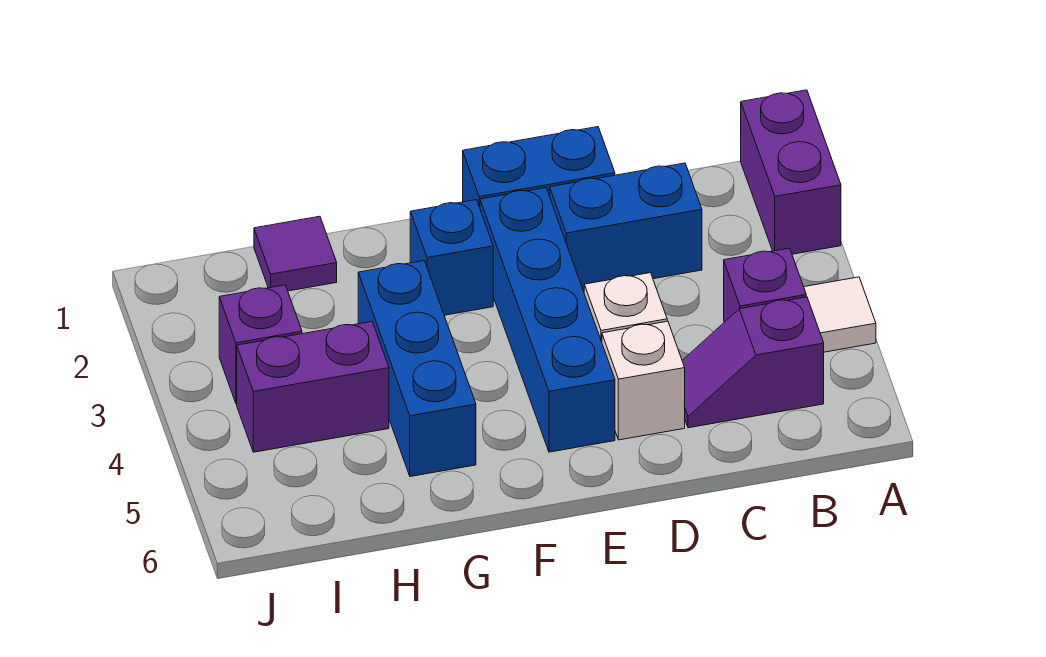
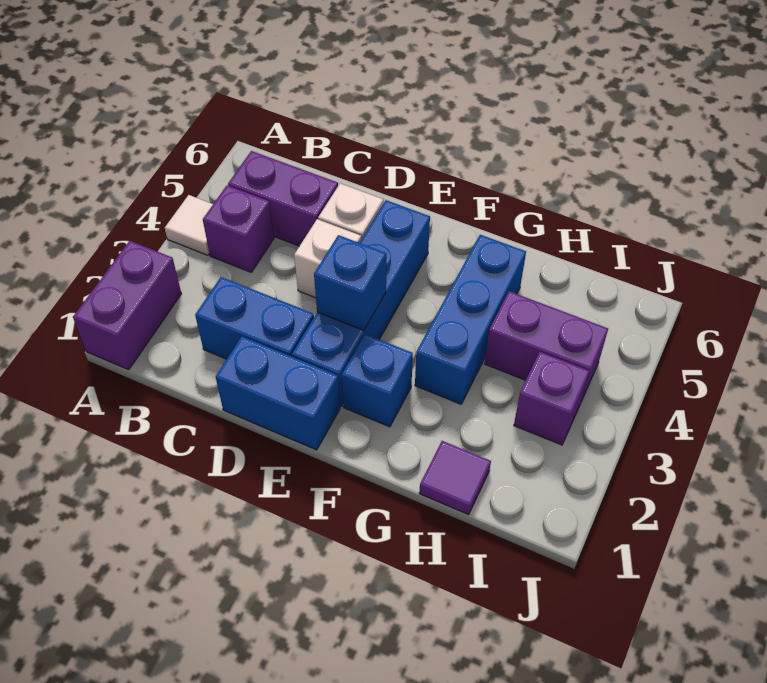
purple slope B5:C5 level 1 top B -> purple brick B5:C5 level 1
none -> blue brick E3 level 2

